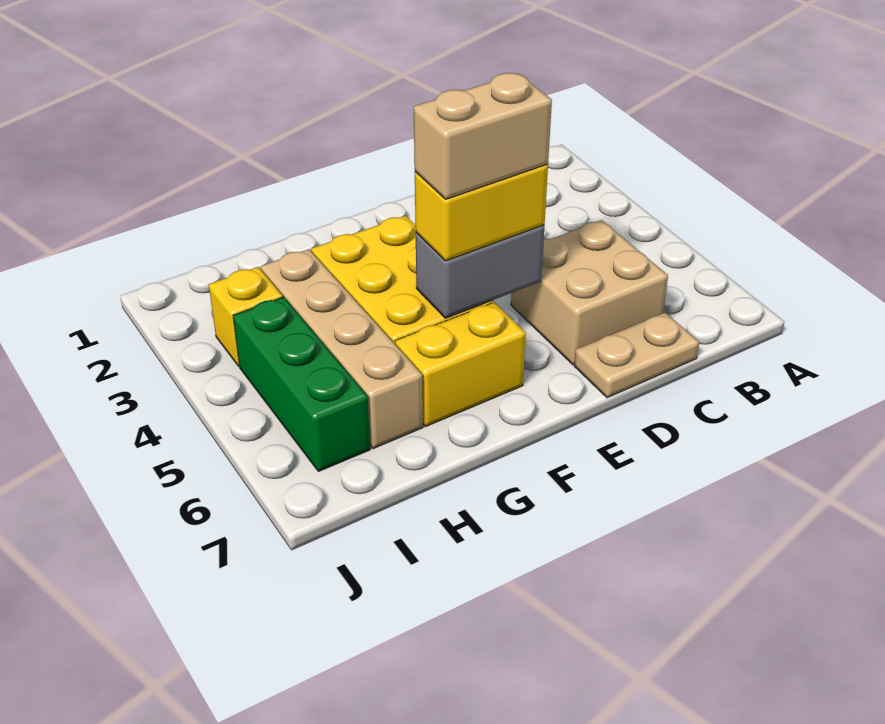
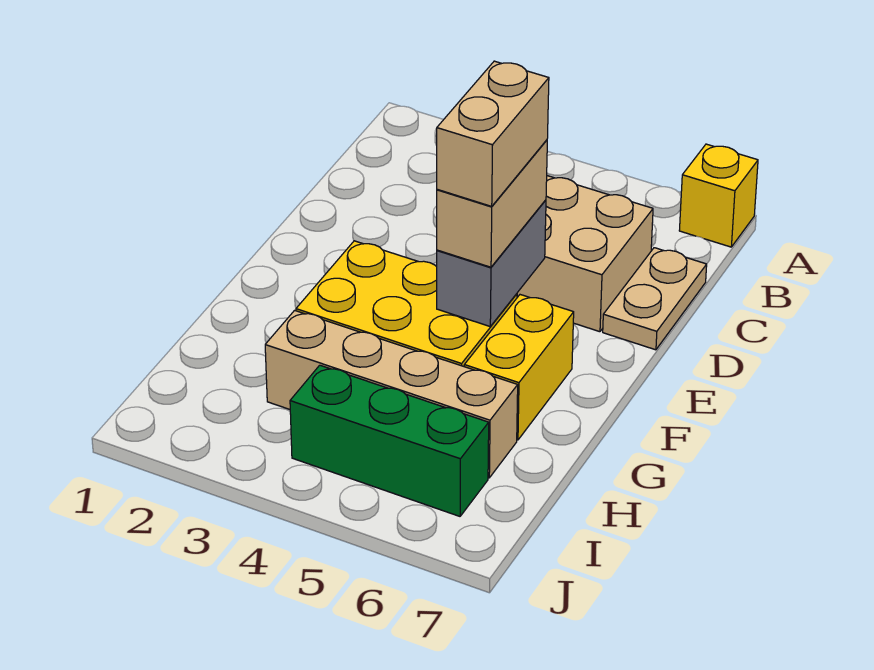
yellow brick E5:F5 level 3 -> tan brick E5:F5 level 3
yellow brick I3 level 1 -> yellow brick A7 level 1

